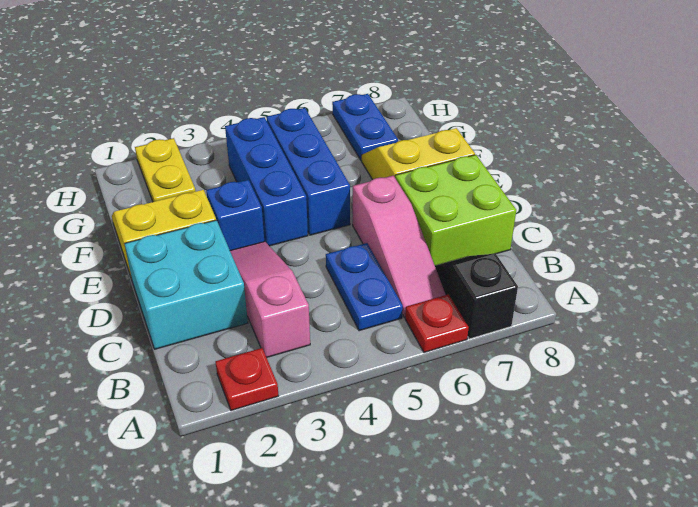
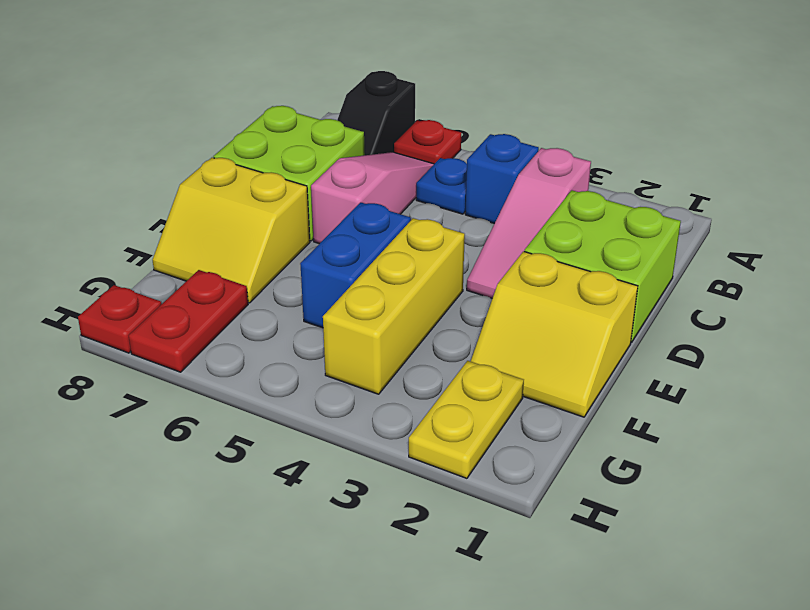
red plate A2 level 1 -> red plate H8 level 1
blue plate B5:C5 level 1 -> blue plate B5 level 1
cyan brick C1:D2 level 1 -> lime brick C1:D2 level 1
blue brick E3 level 1 -> blue brick B4 level 1
blue brick E4:G4 level 1 -> yellow brick E4:G4 level 1
blue brick E5:G5 level 1 -> blue brick E5:F5 level 1
blue plate G7:H7 level 1 -> red plate G7:H7 level 1

